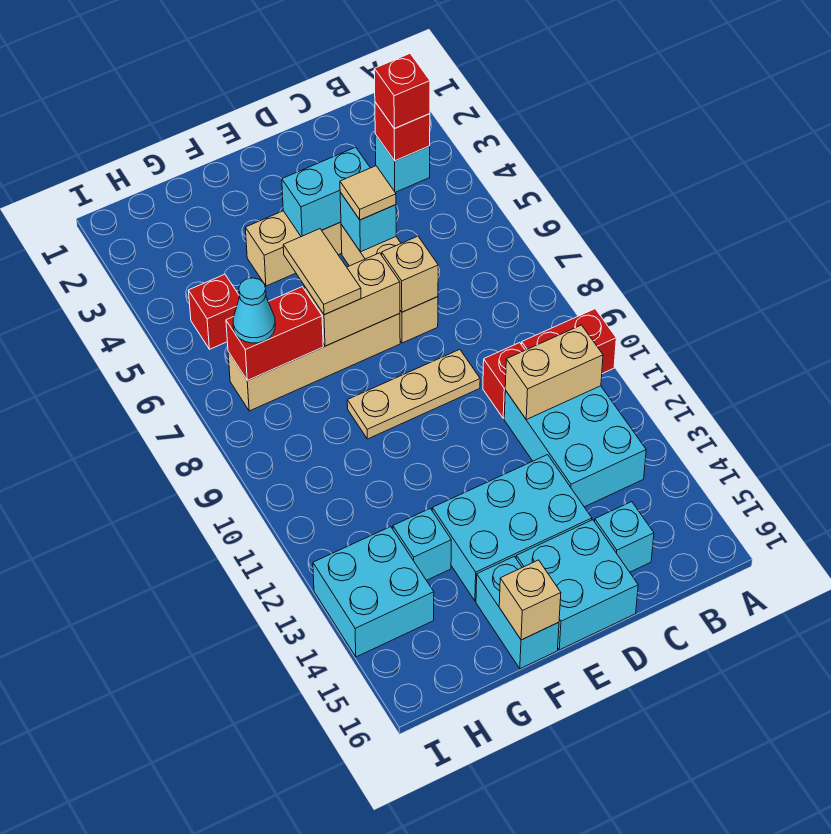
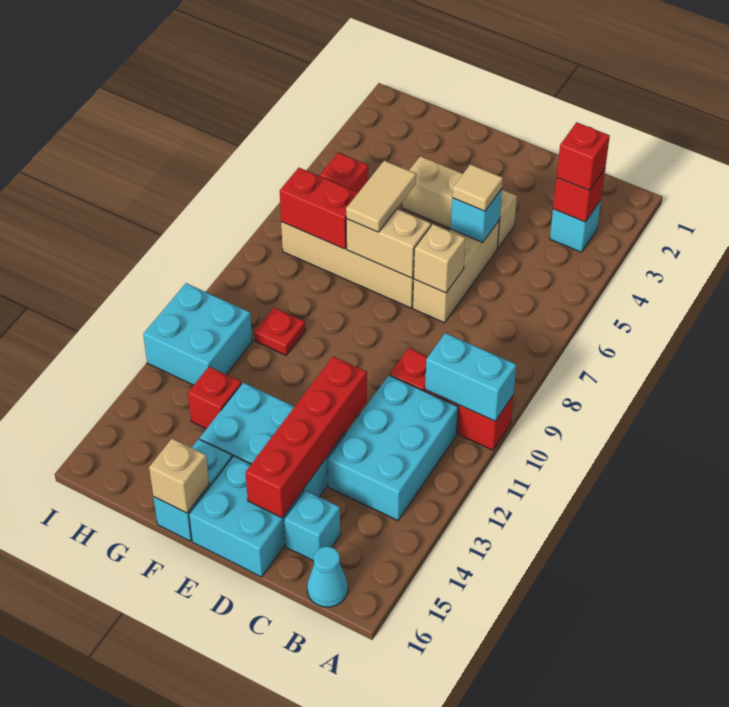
tan brick B11:C11 level 2 -> none
cyan brick D4:E4 level 2 -> cyan brick A10:B10 level 2
tan plate D9:F9 level 1 -> none
none -> red brick D12:D15 level 2
none -> red plate G10 level 1
cyan brick G13 level 1 -> red brick G13 level 1
cyan cone H7 level 3 -> cyan cone B16 level 1
cyan brick H13:I14 level 1 -> cyan brick H11:I12 level 1

